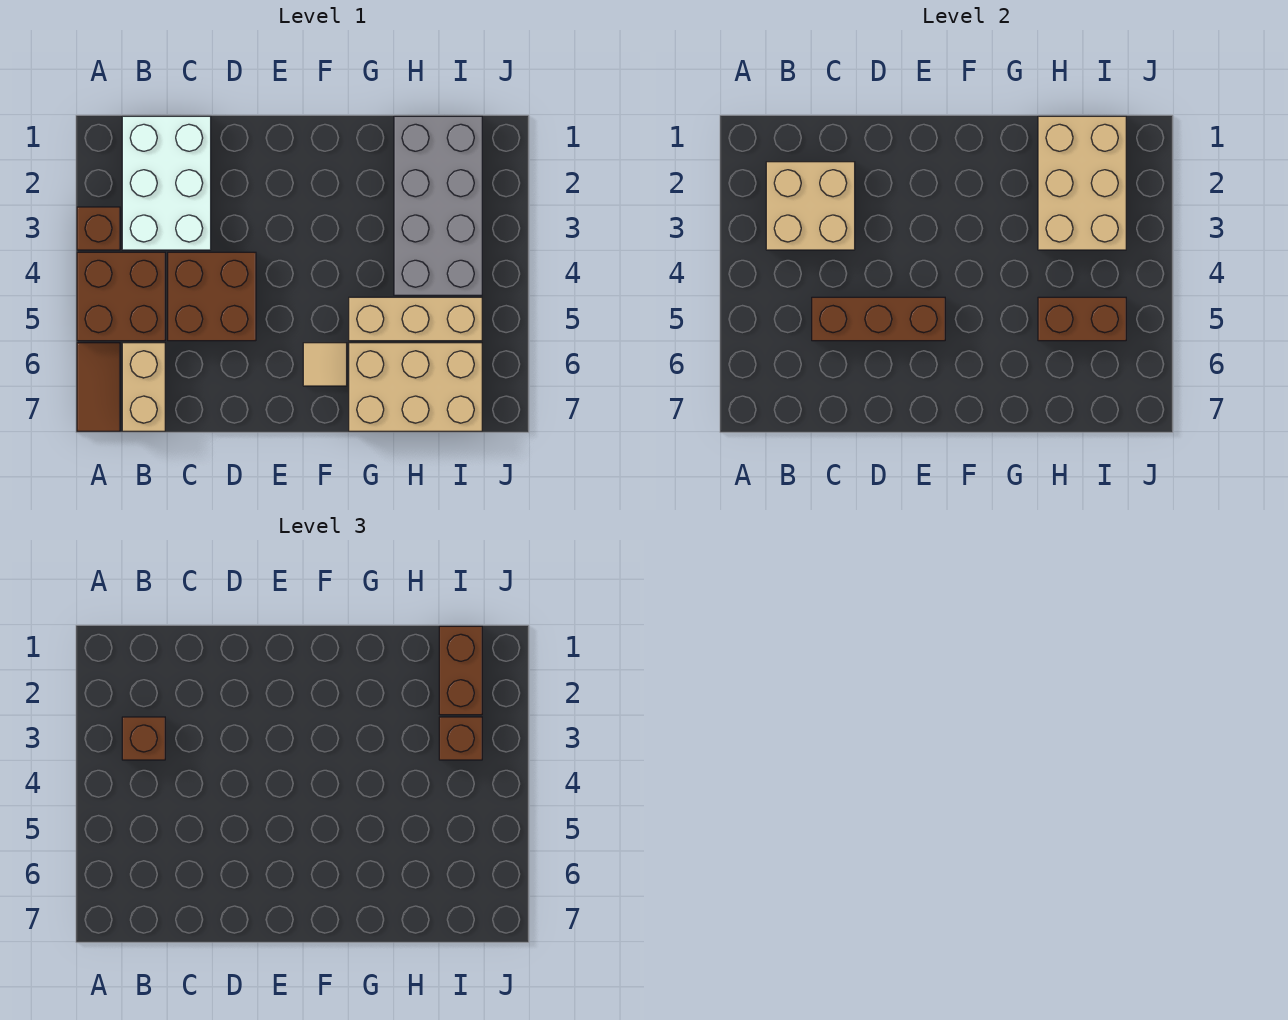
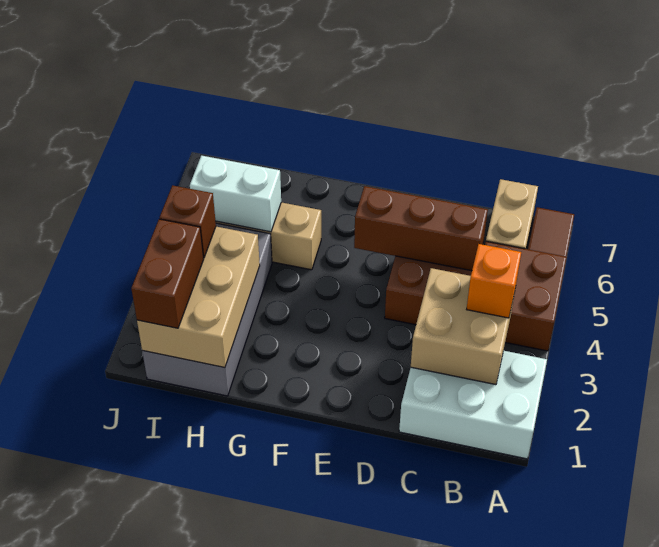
brown brick A3 level 1 -> none
white brick B1:C3 level 1 -> white brick A1:C2 level 1
brown brick B3 level 3 -> orange brick B3 level 3
tan tile F6 level 1 -> none
tan brick G6:I7 level 1 -> none
brown brick H5:I5 level 2 -> white brick H5:I5 level 2

